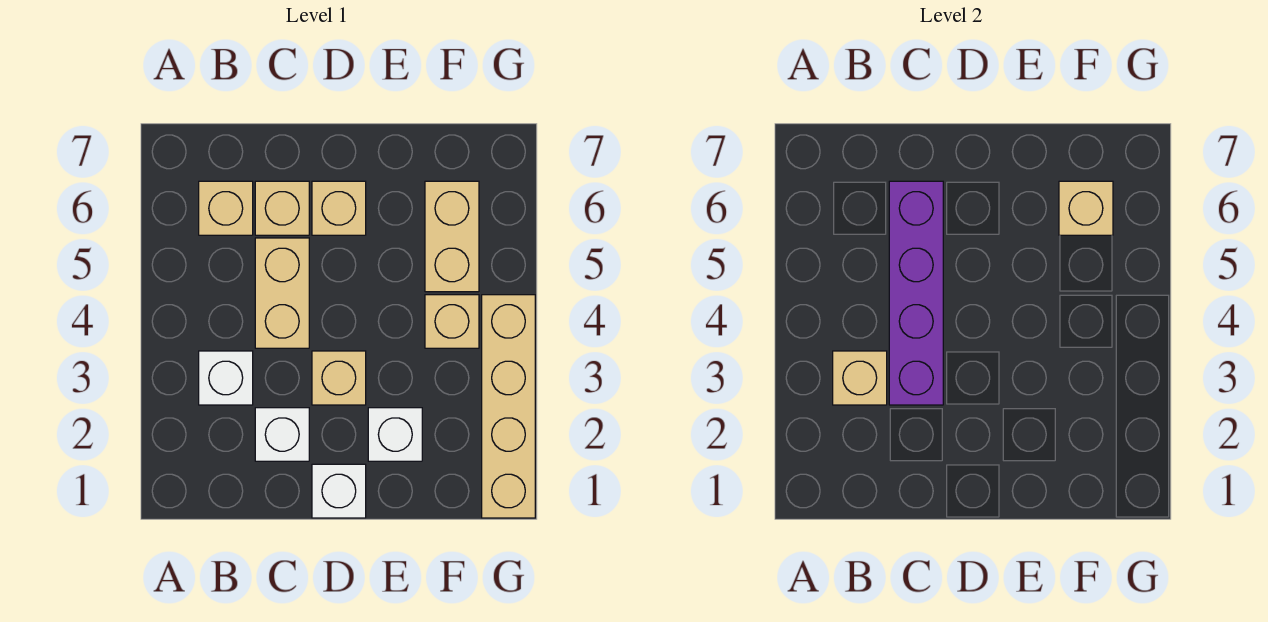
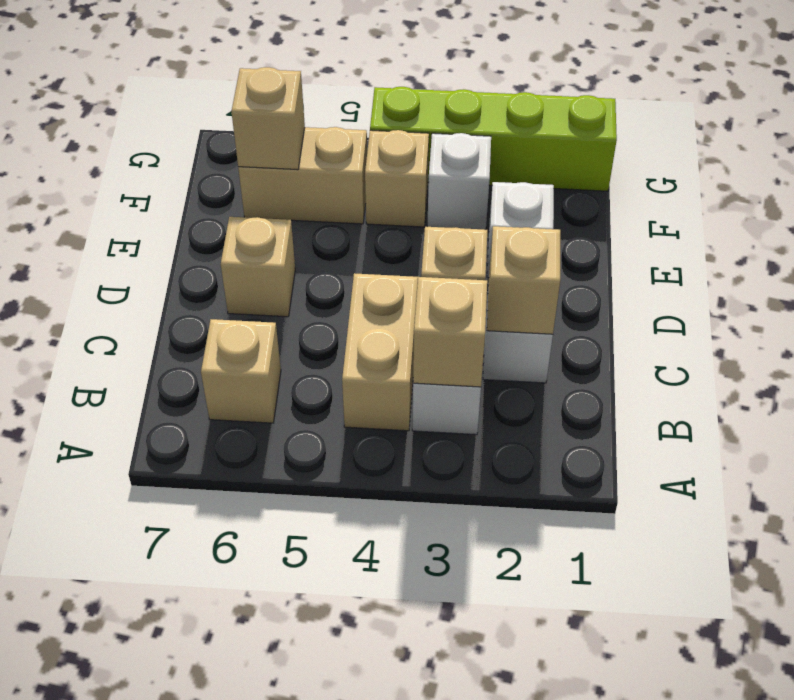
purple brick C3:C6 level 2 -> none
tan brick C4:C5 level 1 -> tan brick B4:C4 level 1
tan brick C6 level 1 -> tan brick C2 level 2
white brick D1 level 1 -> white brick F3 level 1
tan brick G1:G4 level 1 -> lime brick G1:G4 level 1

